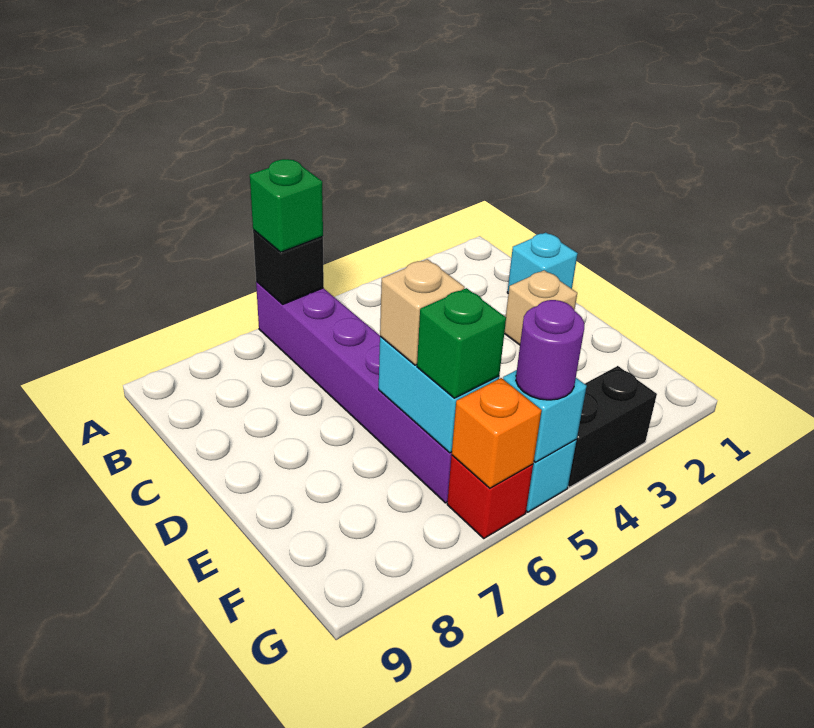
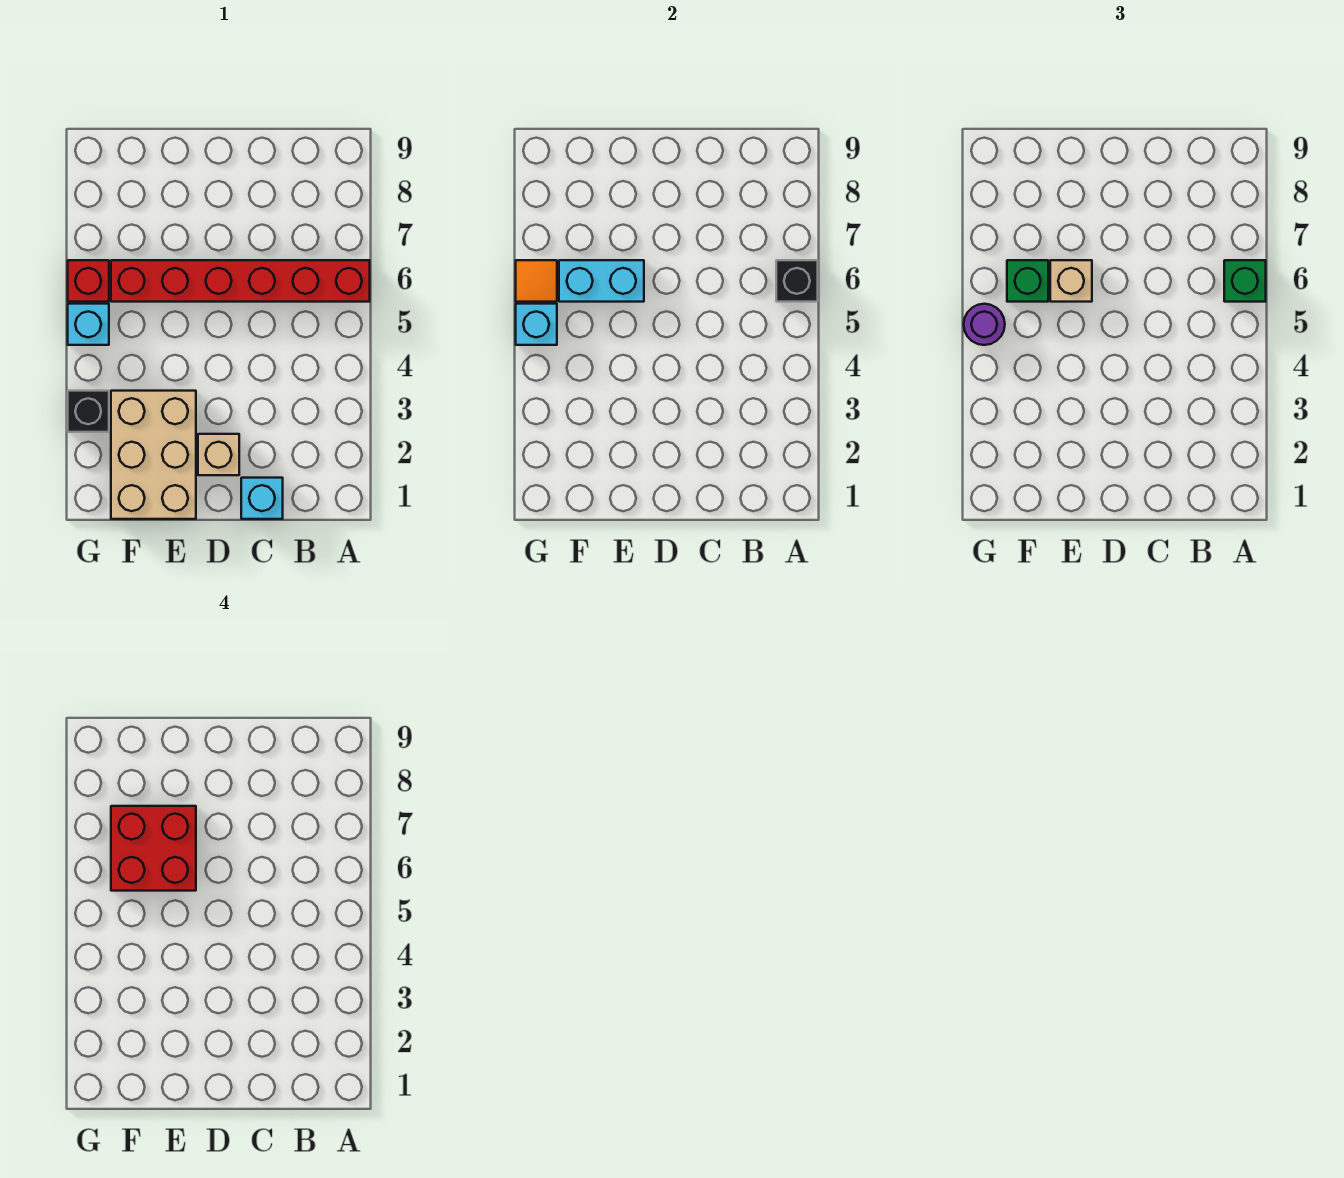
purple brick A6:F6 level 1 -> red brick A6:F6 level 1
none -> tan brick E1:F3 level 1
none -> red brick E6:F7 level 4
black brick G3:G4 level 1 -> black brick G3 level 1
orange brick G6 level 2 -> orange tile G6 level 2

